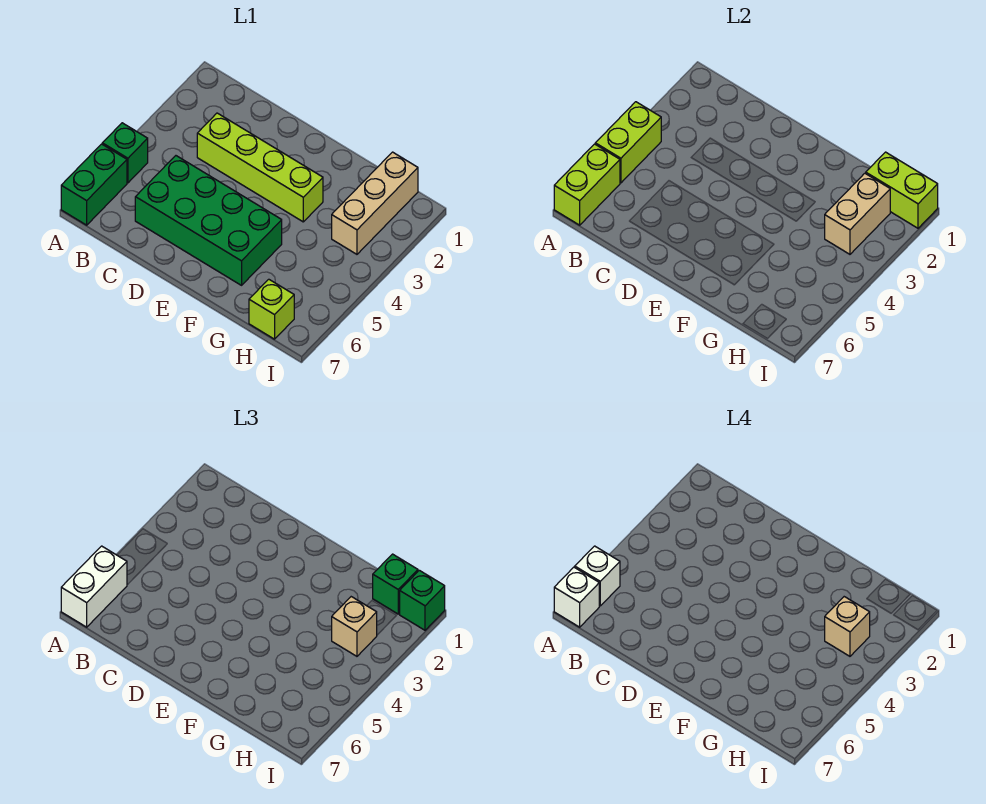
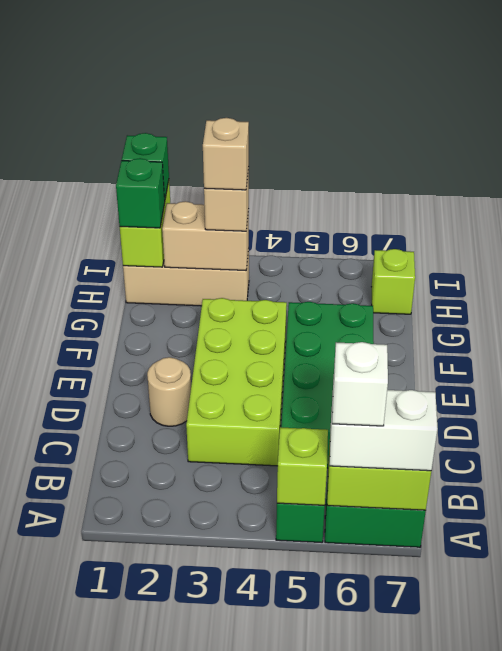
lime brick A4:A5 level 2 -> lime brick A5 level 2
white brick A7 level 4 -> none
lime brick C3:F3 level 1 -> lime brick C3:F4 level 1
none -> tan round brick D2 level 1

